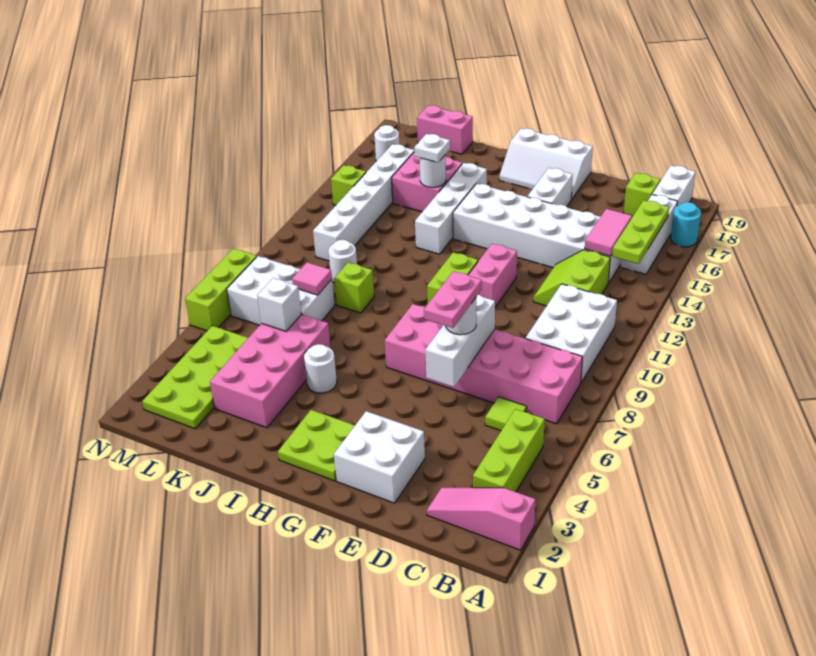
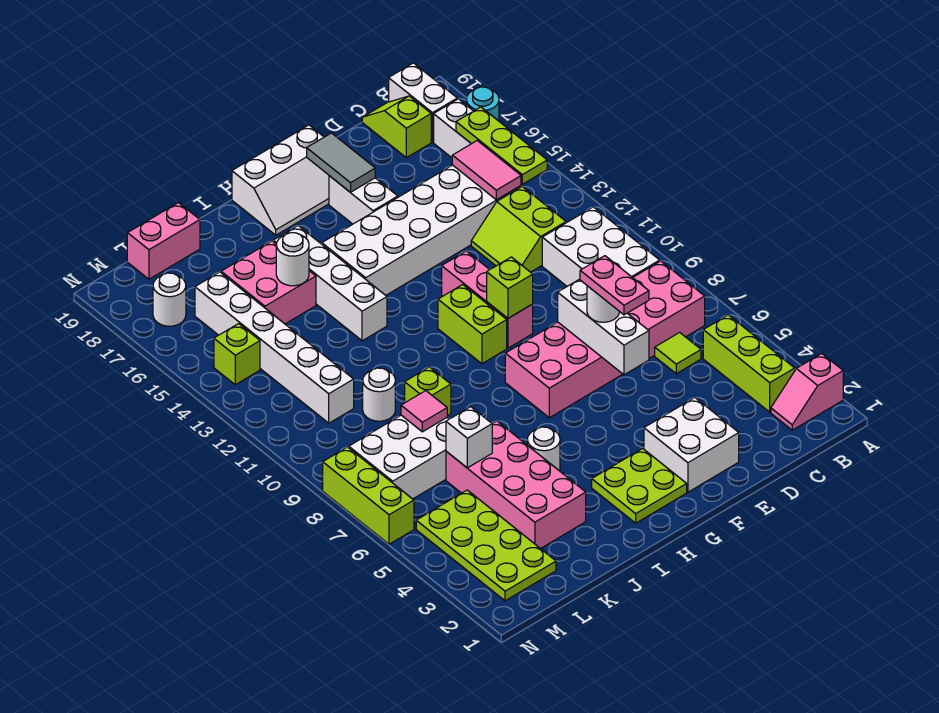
pink slope A2:C2 level 1 top A -> pink slope A2:B2 level 1 top A
none -> lime brick F10 level 2
pink brick F11:F12 level 1 -> pink brick F10:F12 level 1
none -> grey tile F17:F18 level 2
white plate J15 level 3 -> none

